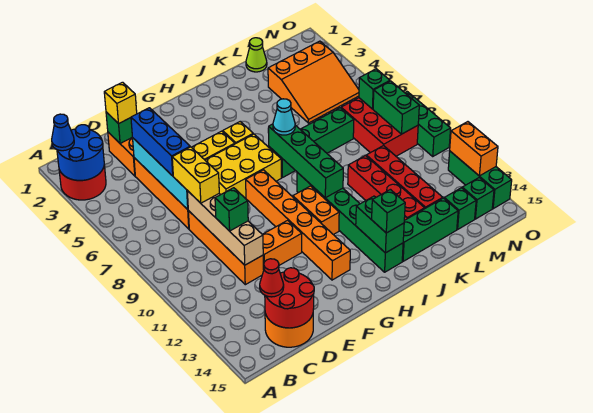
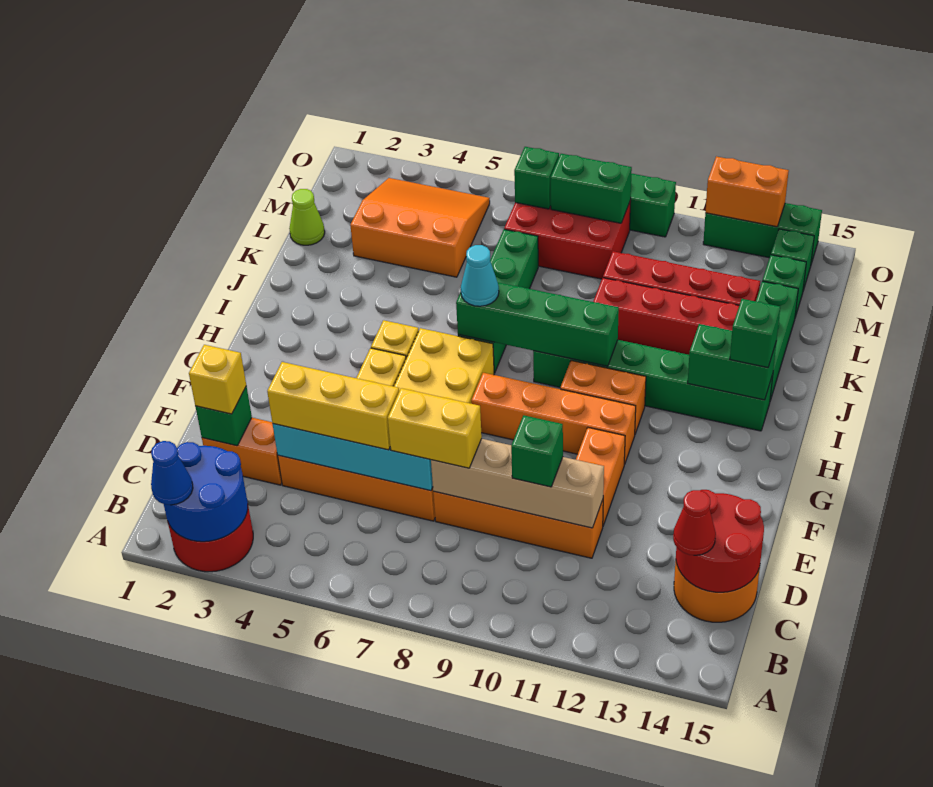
blue brick D4:D6 level 3 -> yellow brick D4:D6 level 3
orange brick G8:G13 level 1 -> orange brick G8:G11 level 1
orange slope L3:N5 level 1 top 3 -> orange slope L3:N5 level 1 top L

